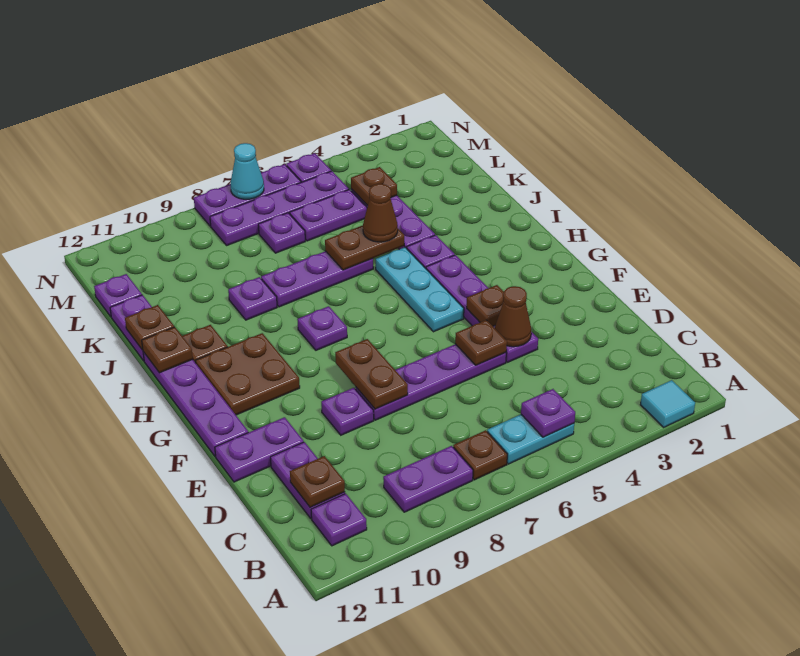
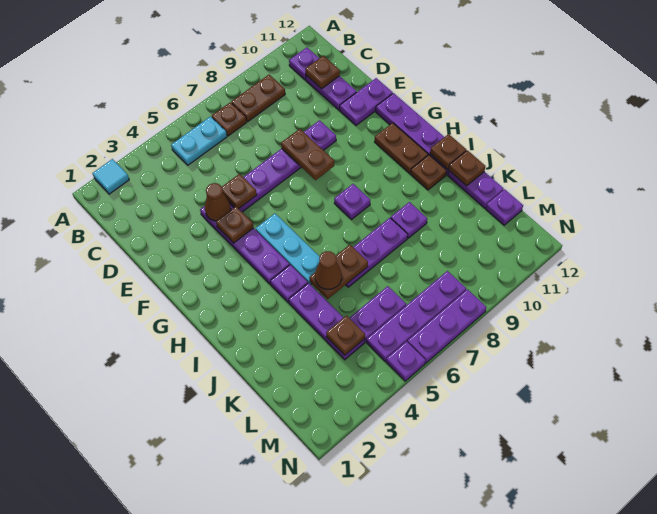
purple plate B5 level 2 -> none
purple plate B8:B9 level 1 -> brown plate B8:B9 level 1
brown plate G10:H11 level 1 -> brown plate G11:H11 level 1
purple plate L7 level 1 -> none
cyan cone N7 level 2 -> none

